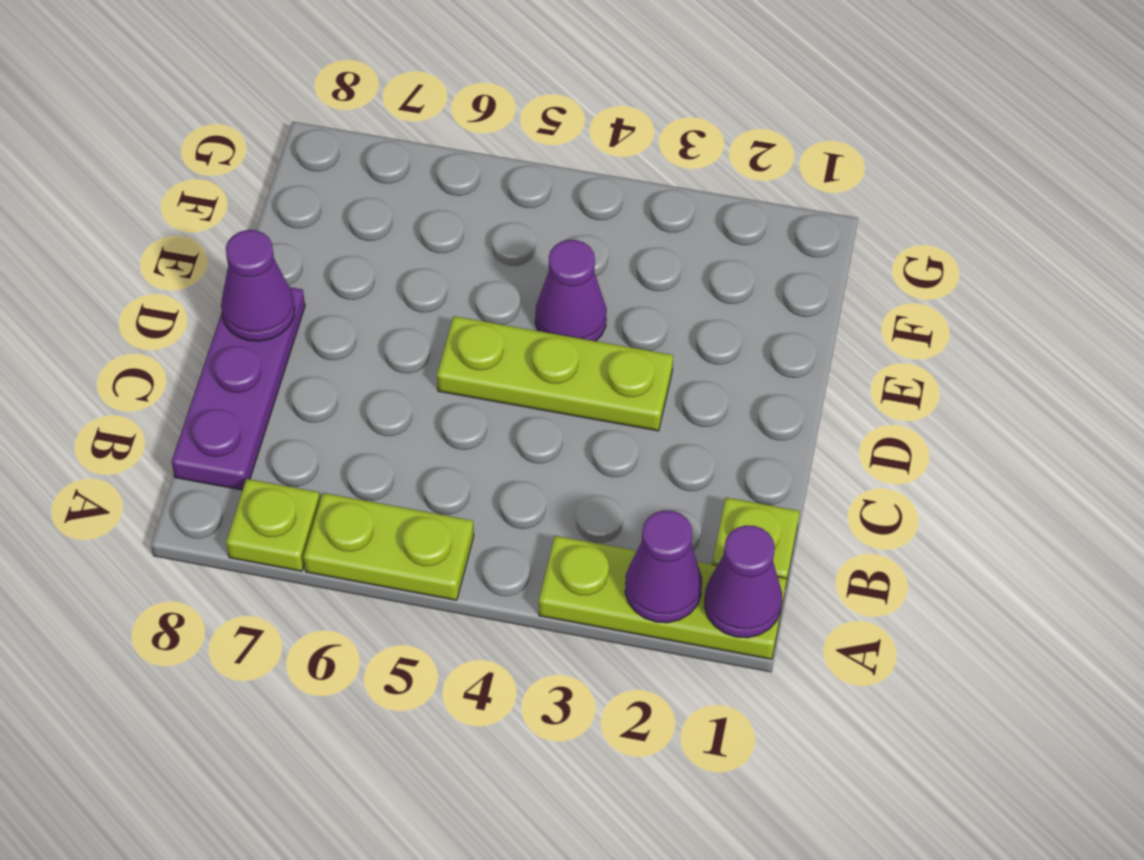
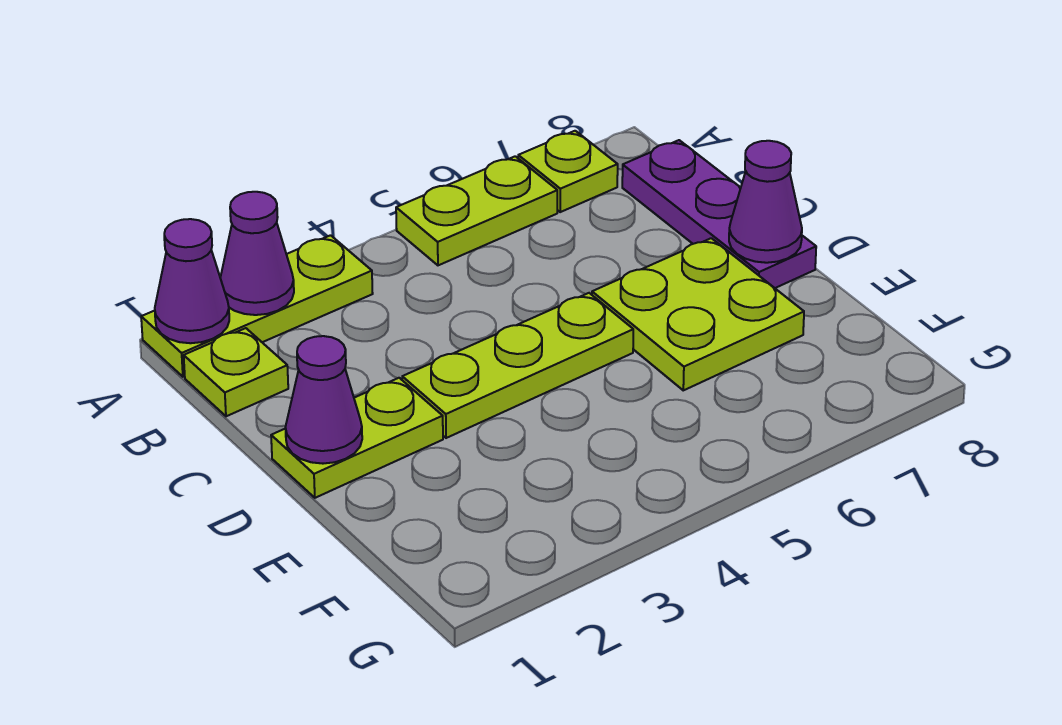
none -> lime plate D1:D2 level 1
none -> lime plate D6:E7 level 1
purple cone E4 level 1 -> purple cone D1 level 2

